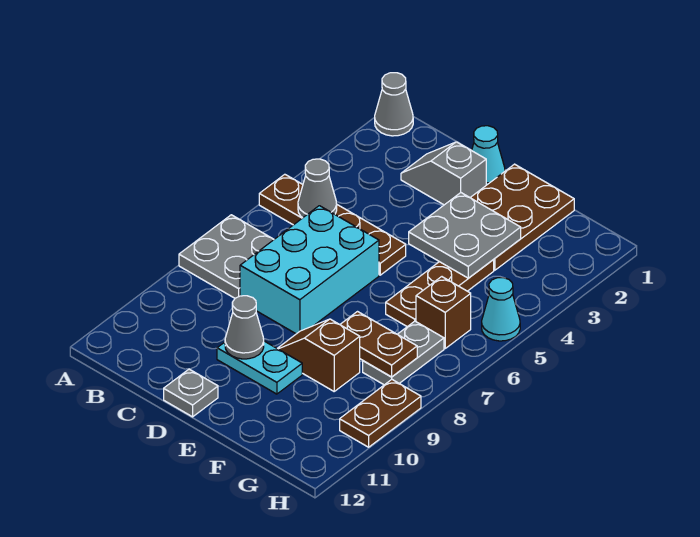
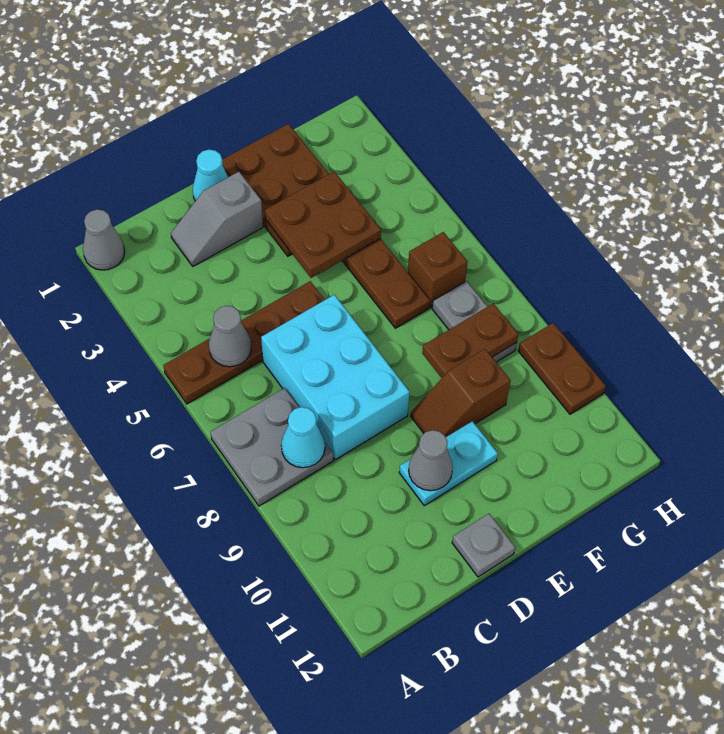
grey plate E3:F4 level 2 -> brown plate E3:F4 level 2
cyan cone H5 level 1 -> cyan cone B8 level 2

